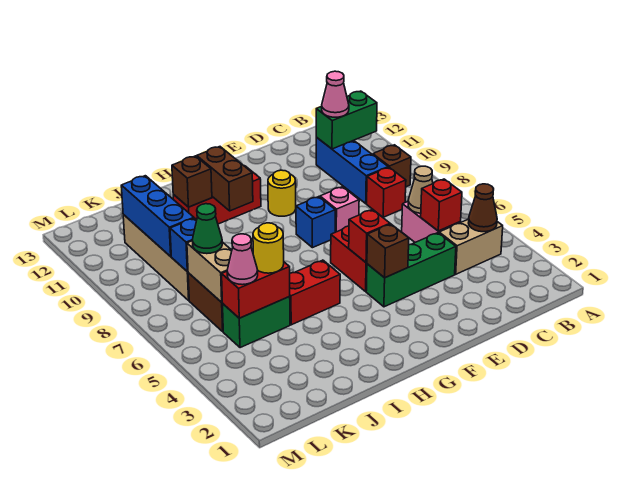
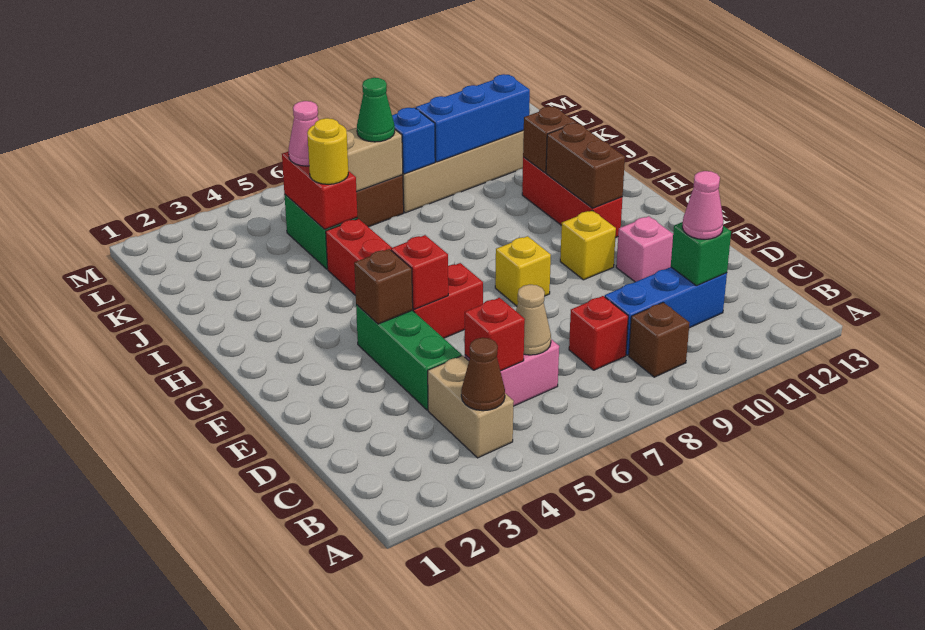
green brick B11:C11 level 2 -> green brick C11 level 2
pink brick E8 level 1 -> pink brick E11 level 1
blue brick F8 level 1 -> yellow brick F8 level 1
yellow round brick F10 level 1 -> yellow brick F10 level 1
brown brick H10:H11 level 2 -> brown brick G11:H11 level 2

